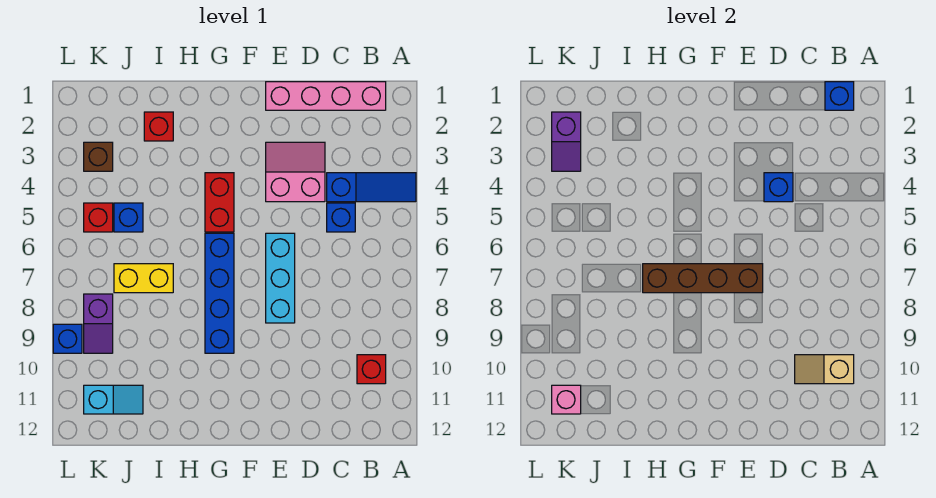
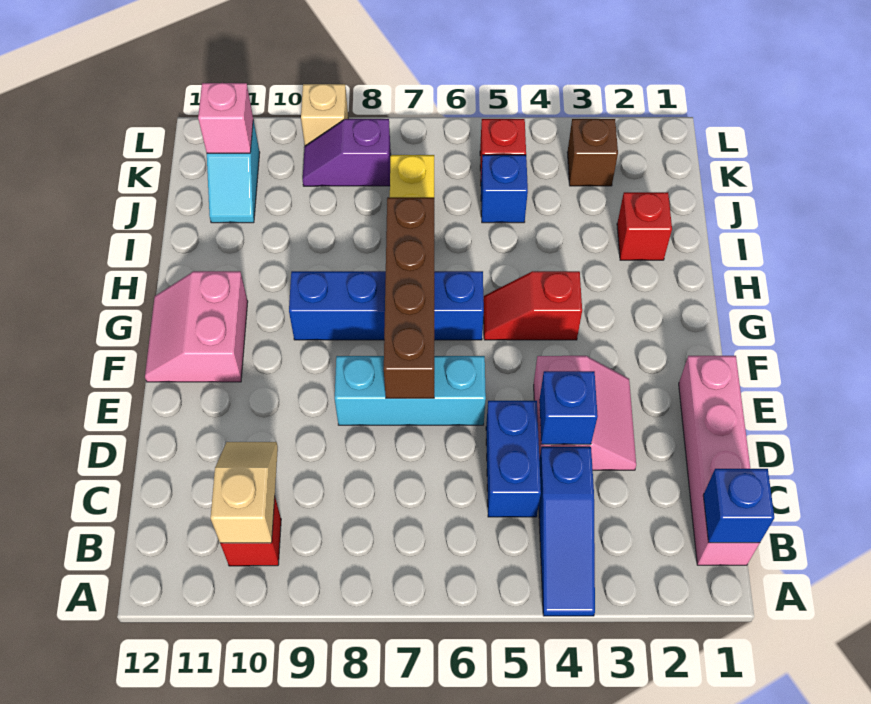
blue brick C5 level 1 -> blue brick C5:D5 level 1
none -> pink slope F11:G12 level 1 top 11
red brick G4:G5 level 1 -> red slope G4:G5 level 1 top 4
purple slope K2:K3 level 2 top 2 -> none
blue brick L9 level 1 -> tan brick L9 level 1

